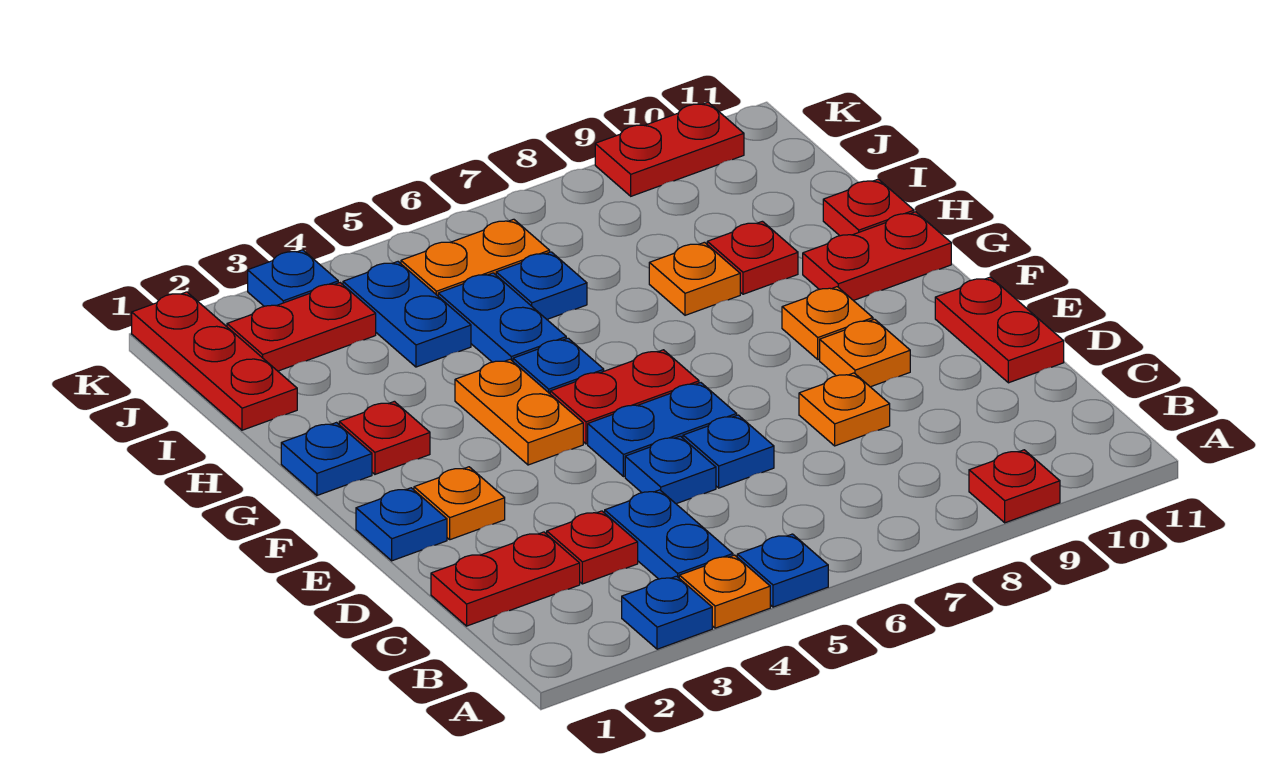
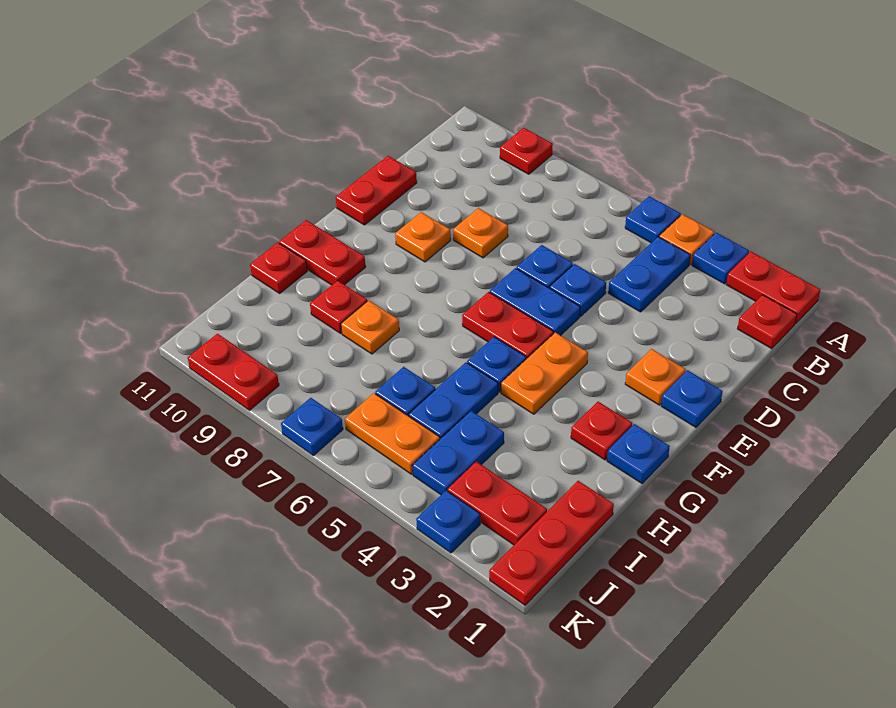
red plate C1:C2 level 1 -> red plate A1:A2 level 1
red plate C3 level 1 -> red plate B1 level 1
orange plate F9 level 1 -> none
none -> blue plate K7 level 1

